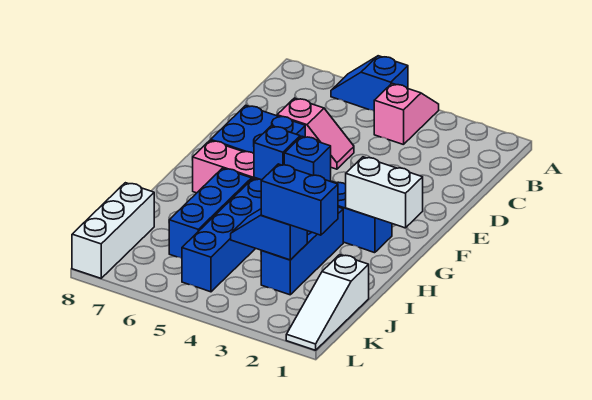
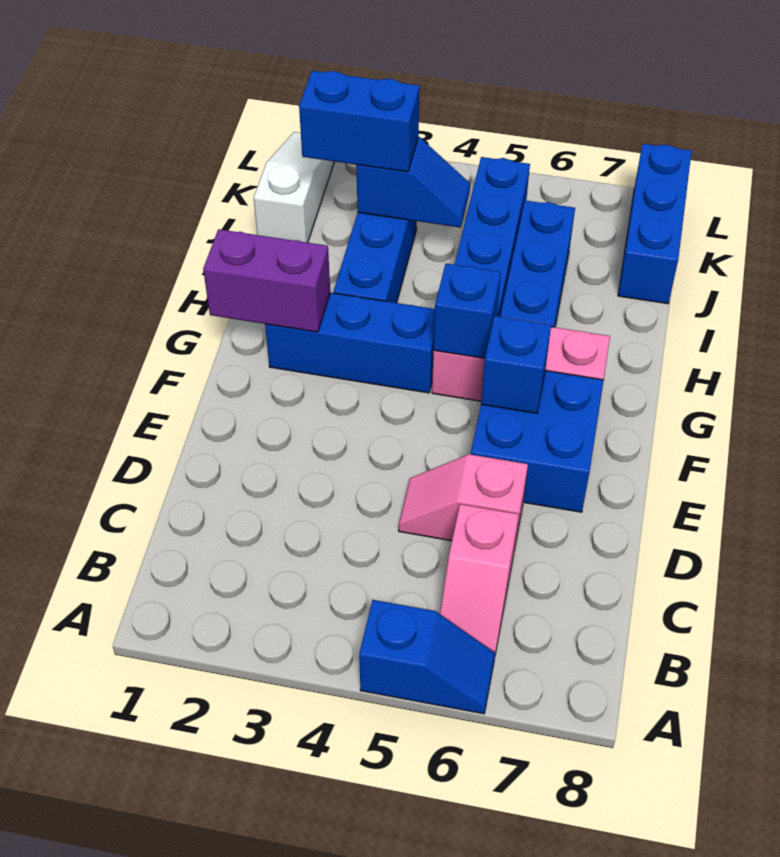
pink slope A4:B4 level 1 top B -> pink slope B6:C6 level 1 top C
white brick G1:G2 level 2 -> purple brick G1:G2 level 2
blue brick G4 level 2 -> blue brick F6 level 2
white brick J8:L8 level 1 -> blue brick J8:L8 level 1

